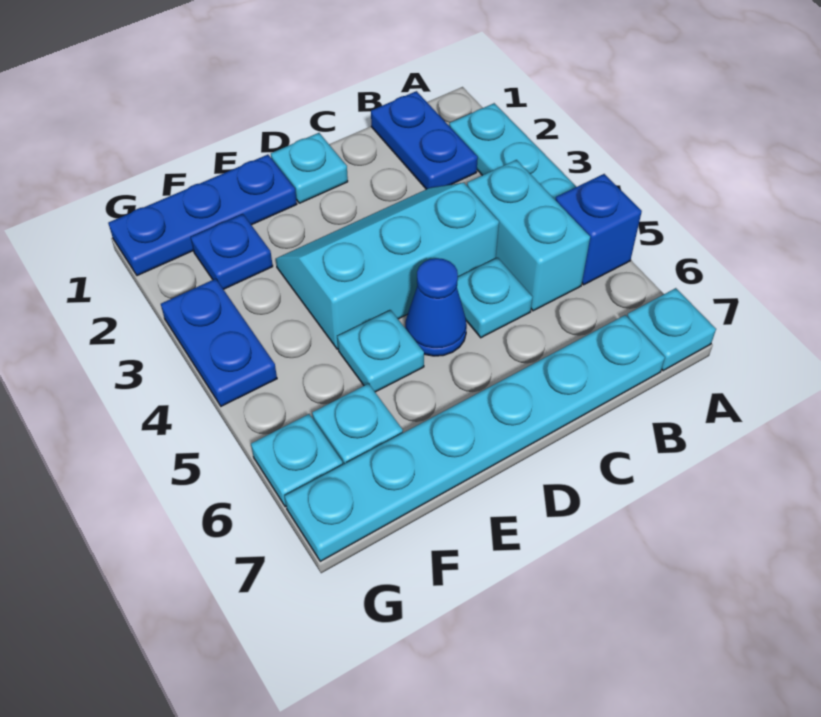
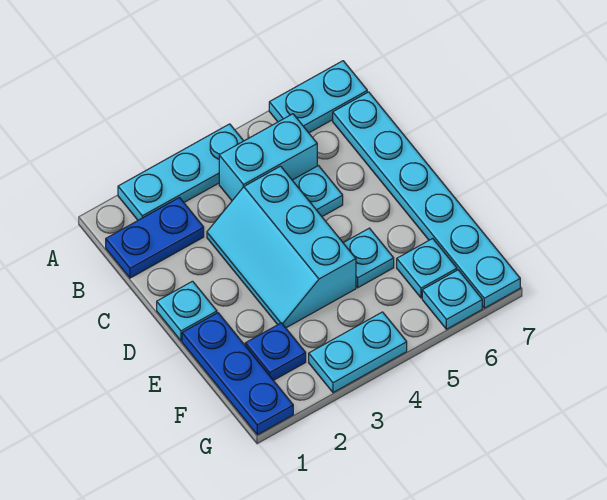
blue brick A5 level 1 -> none
cyan plate A7 level 1 -> cyan plate A6:A7 level 1
blue cone D5 level 1 -> none
blue plate G3:G4 level 1 -> cyan plate G3:G4 level 1

